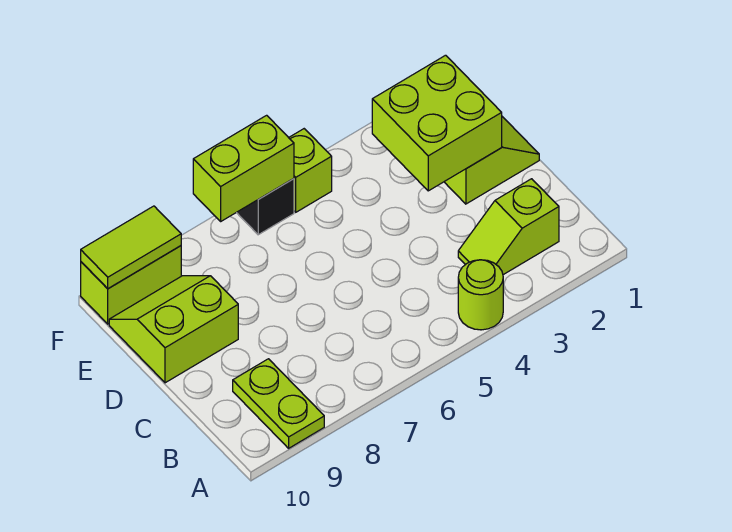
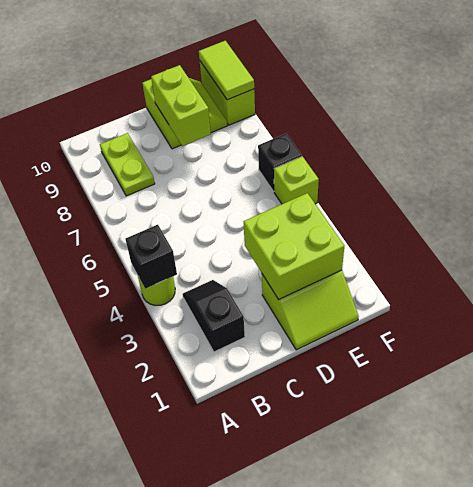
none -> black brick A4 level 2
lime plate A9:B9 level 1 -> lime plate B8:B9 level 1
lime slope B2:B3 level 1 top 2 -> black slope B2:B3 level 1 top 2
lime brick F6:F7 level 2 -> lime brick D8:D9 level 2

